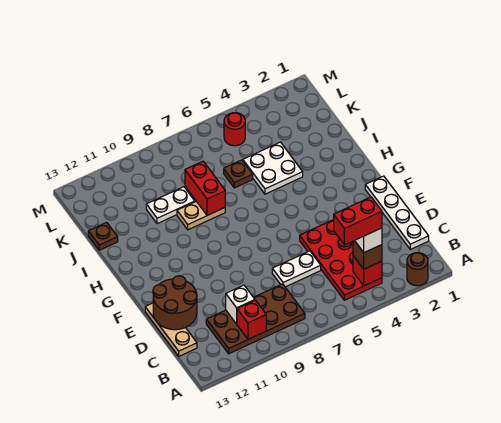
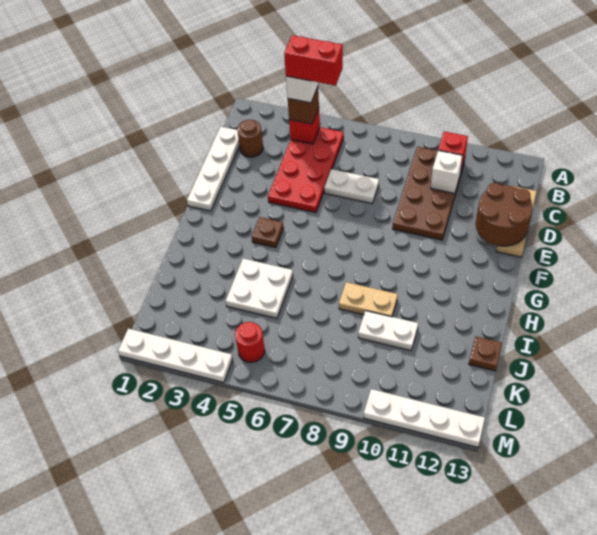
brown round brick A2 level 1 -> brown round brick C2 level 1
brown plate B8:C11 level 1 -> brown plate B9:E10 level 1
red brick I8:J8 level 2 -> none
brown plate J6 level 1 -> brown plate G4 level 1
none -> white plate M1:M4 level 1
none -> white plate M10:M13 level 1

